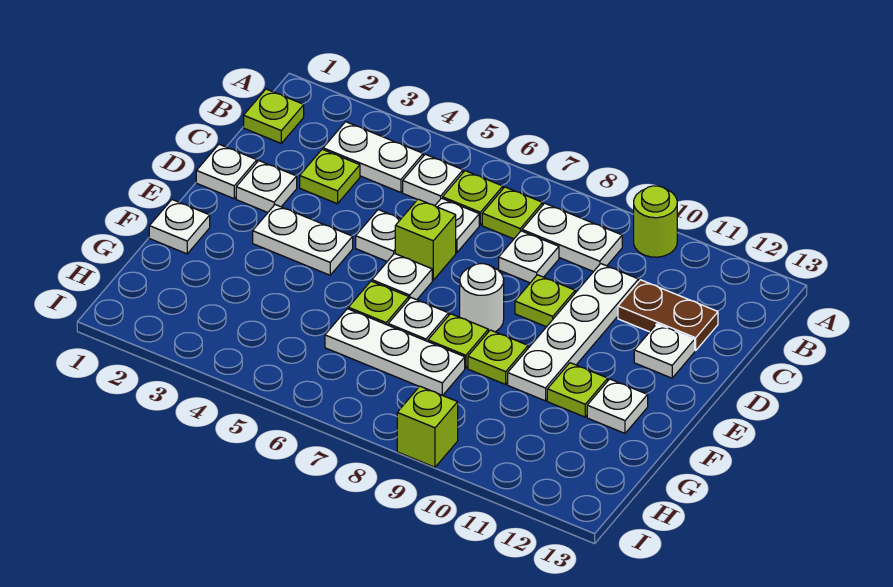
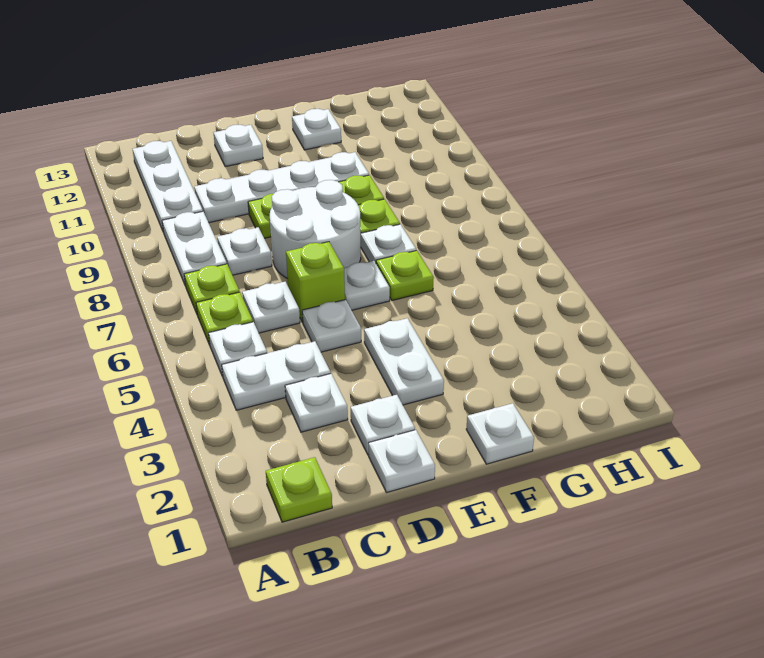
lime round brick A10 level 1 -> none
white plate B3:B4 level 1 -> white plate B4:C4 level 1
lime plate C3 level 1 -> white plate C3 level 1
brown plate C11:C12 level 1 -> none
white round brick E8 level 1 -> white round brick D7:E8 level 1
lime plate F11 level 1 -> none
white plate G6:G8 level 1 -> white plate B10:B12 level 1
lime brick I9 level 1 -> none

